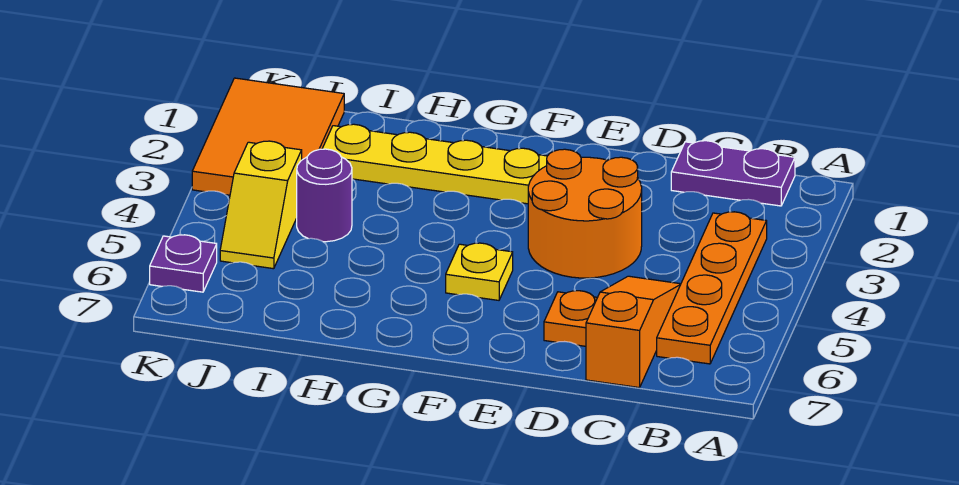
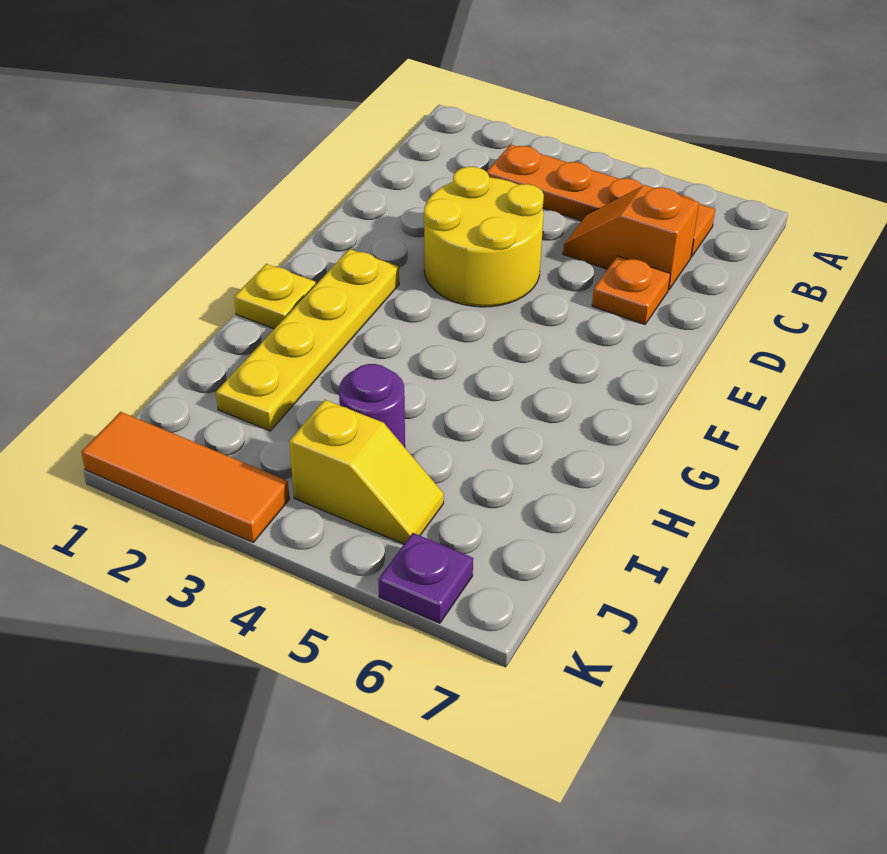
purple plate B1:C1 level 1 -> none
orange slope C5:C7 level 1 top 7 -> orange slope C5:C6 level 1 top 6
orange round brick D3:E4 level 1 -> yellow round brick D3:E4 level 1
yellow plate F5 level 1 -> yellow plate G1 level 1
orange tile J1:K3 level 1 -> orange tile K1:K3 level 1

